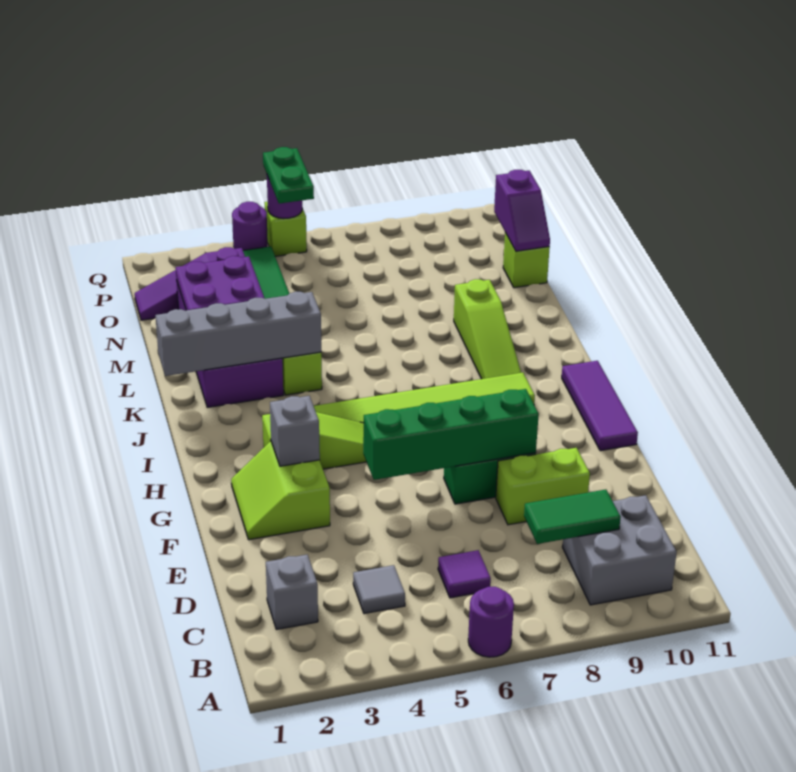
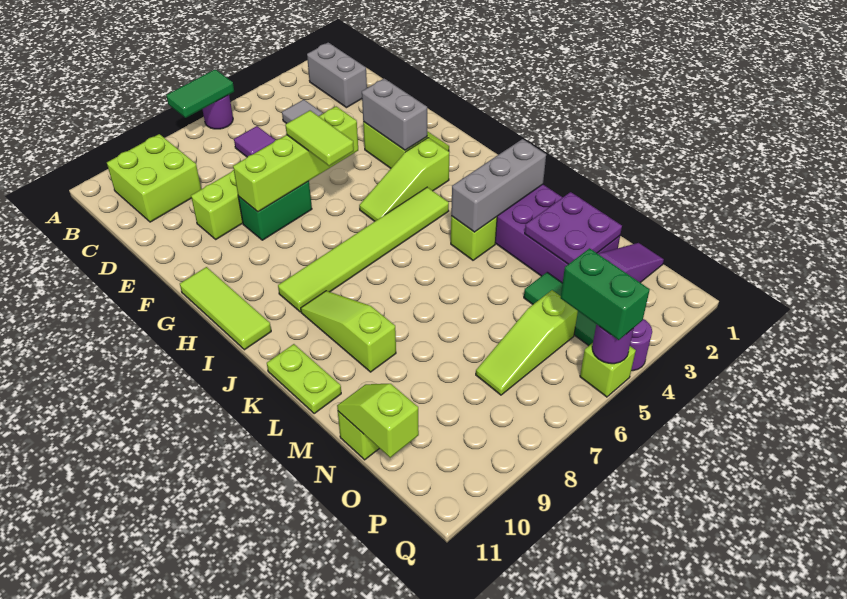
grey brick B9:C10 level 1 -> lime brick B9:C10 level 1
grey brick C2 level 1 -> grey brick B2:C2 level 1
green tile C8:C9 level 2 -> green tile A6:A7 level 2
green brick F5:F8 level 2 -> lime brick F5:F8 level 2
none -> lime tile F6:G6 level 3
grey brick G3 level 2 -> grey brick F3:G3 level 2
purple tile G11:I11 level 1 -> lime tile G11:I11 level 1
grey brick K1:K4 level 2 -> grey brick K2:K4 level 2
none -> lime plate K11:L11 level 1
purple slope N11:O11 level 2 top O -> lime slope N11:O11 level 2 top O
none -> lime slope O5:O7 level 1 top 5
green plate P5:Q5 level 3 -> green brick P5:Q5 level 3

